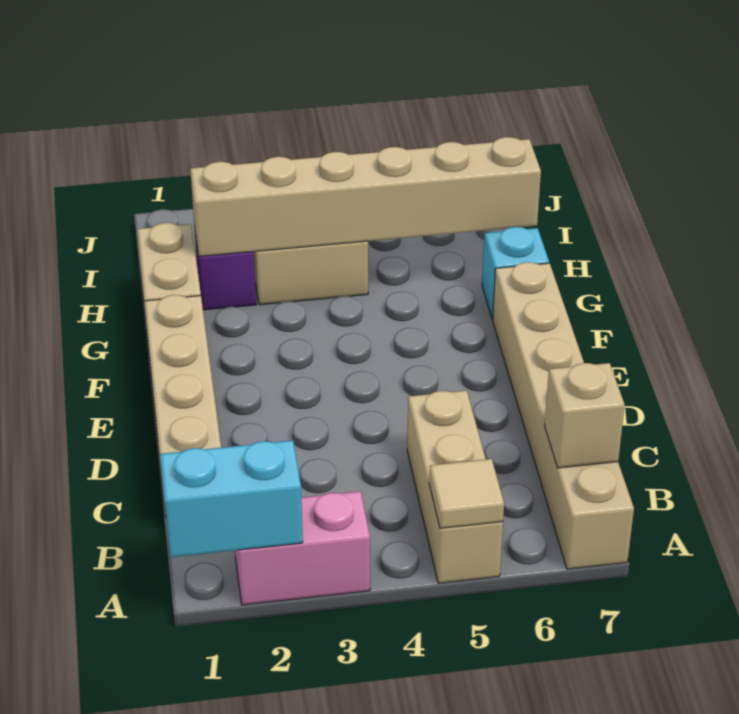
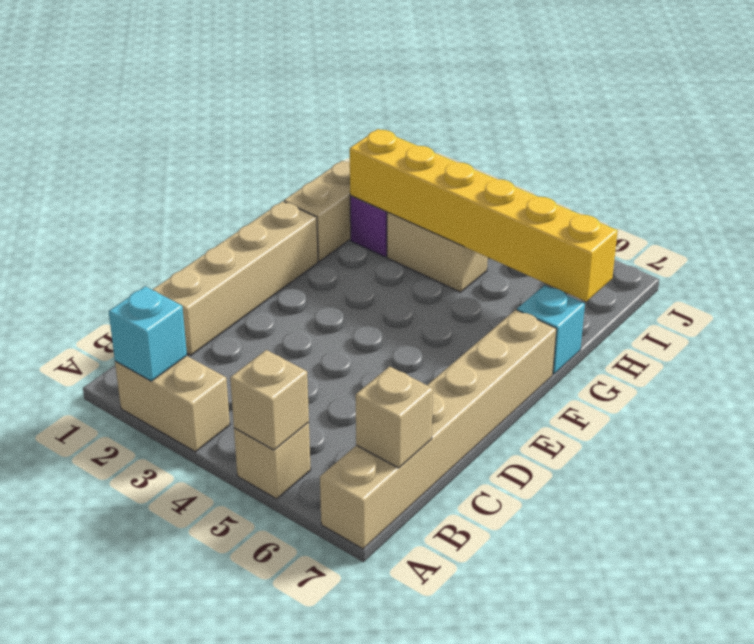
cyan brick A1:A2 level 2 -> cyan brick A2 level 2
pink brick A2:A3 level 1 -> tan brick A2:A3 level 1
tan brick A5:C5 level 1 -> tan brick A5 level 1
tan tile A5 level 2 -> tan brick A5 level 2
tan brick H2:H7 level 2 -> yellow brick H2:H7 level 2

